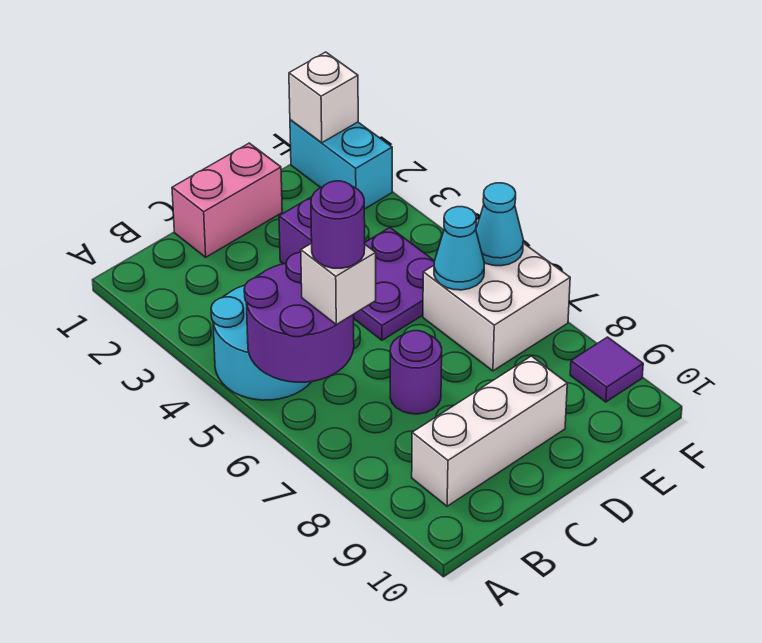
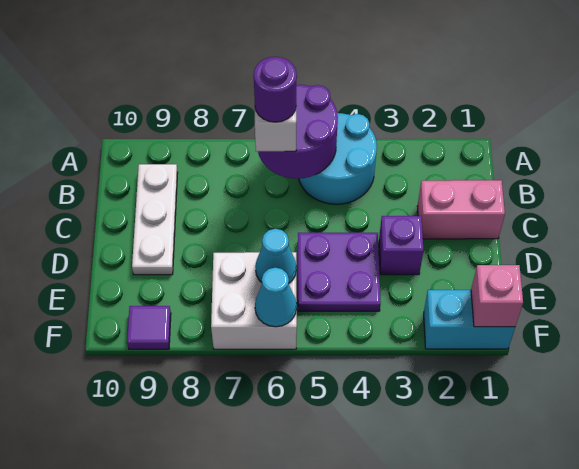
white brick B9:D9 level 1 -> white plate B9:D9 level 1
pink brick C1:D1 level 1 -> pink brick C1:C2 level 1
purple round brick C7 level 1 -> none
white brick F1 level 2 -> pink brick F1 level 2

